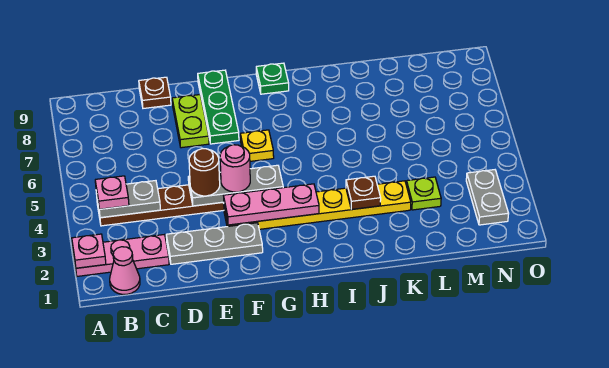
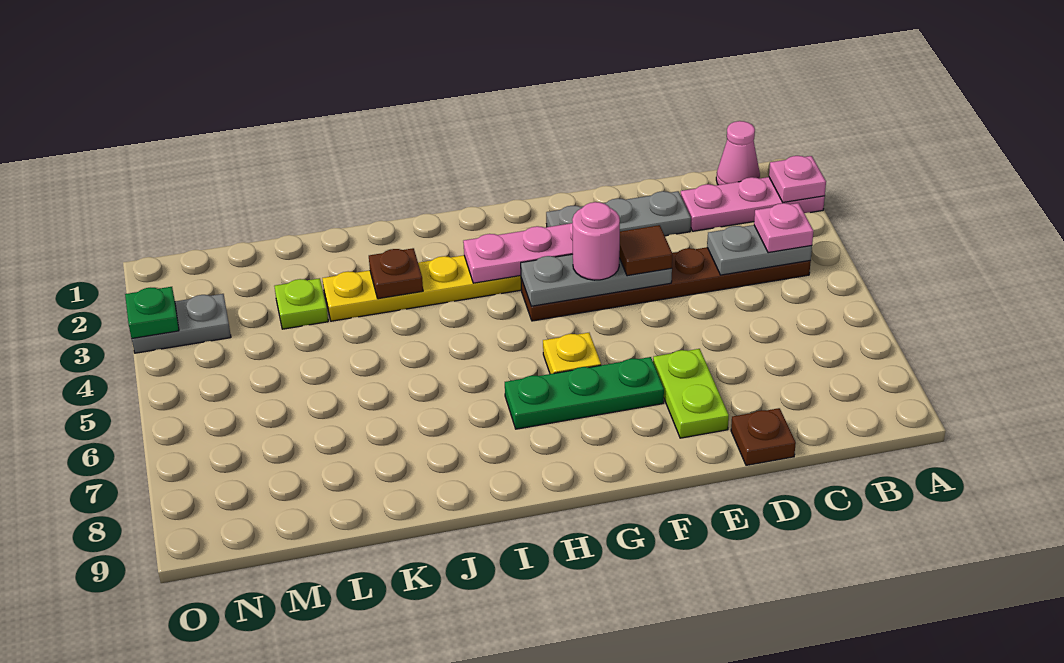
brown round brick E4 level 3 -> brown tile E4 level 3
green plate F7:F9 level 1 -> green plate F7:H7 level 1
green plate H9 level 1 -> green plate O3 level 2
grey plate N2:N3 level 1 -> grey plate N3:O3 level 1

